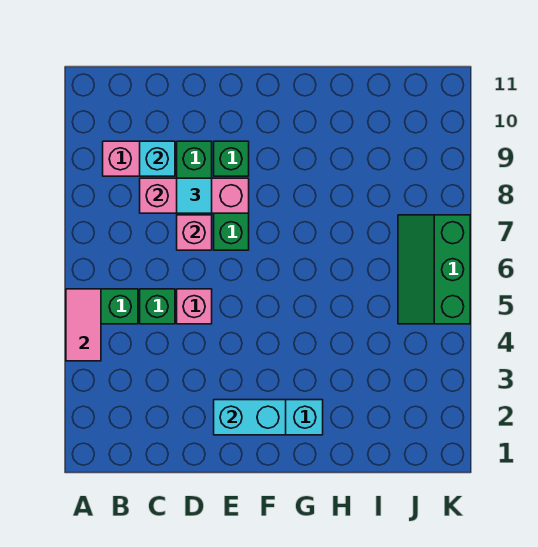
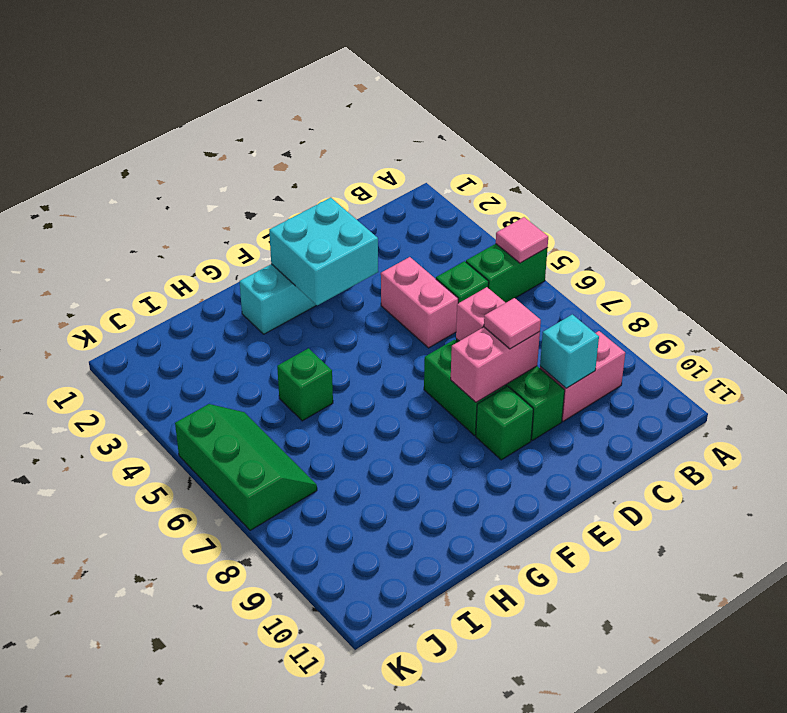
pink tile A4:A5 level 2 -> pink tile A5 level 2
pink brick C8:E8 level 2 -> pink brick D8:E8 level 2
pink brick D5 level 1 -> pink brick D4:D5 level 1
cyan tile D8 level 3 -> pink tile D8 level 3
cyan brick E2:F2 level 2 -> cyan brick E2:F3 level 2
none -> green brick H5 level 1

